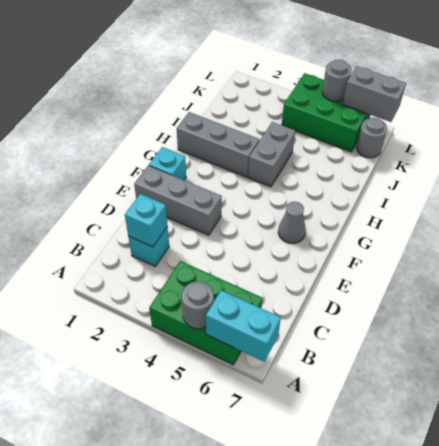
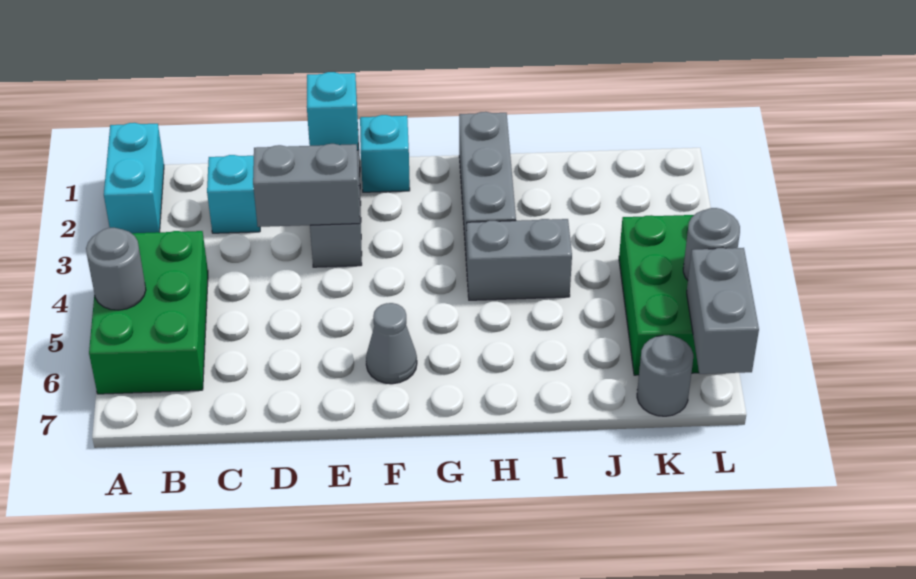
cyan brick A6:A7 level 2 -> cyan brick A1:A2 level 1
cyan brick C2 level 2 -> cyan brick E1 level 2
none -> grey brick D3:E3 level 2

